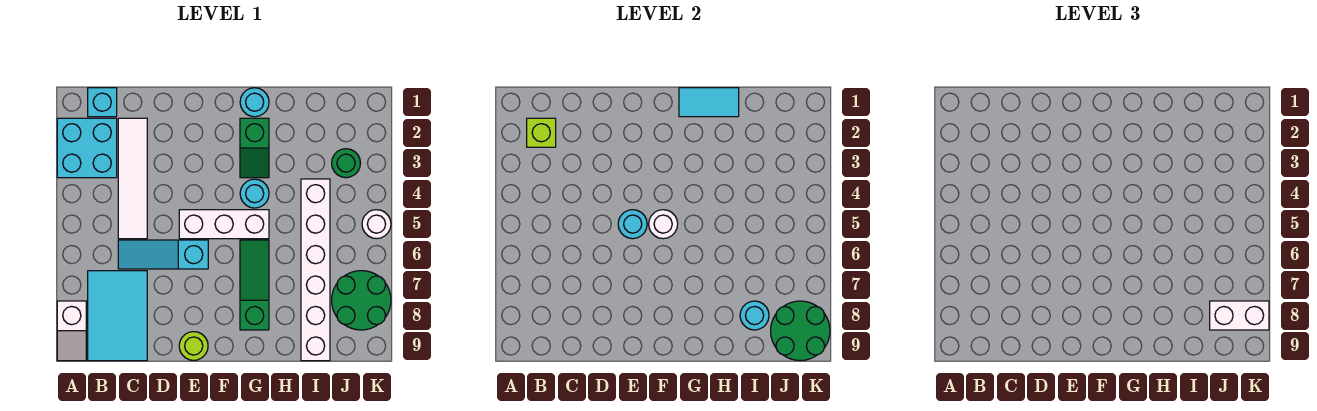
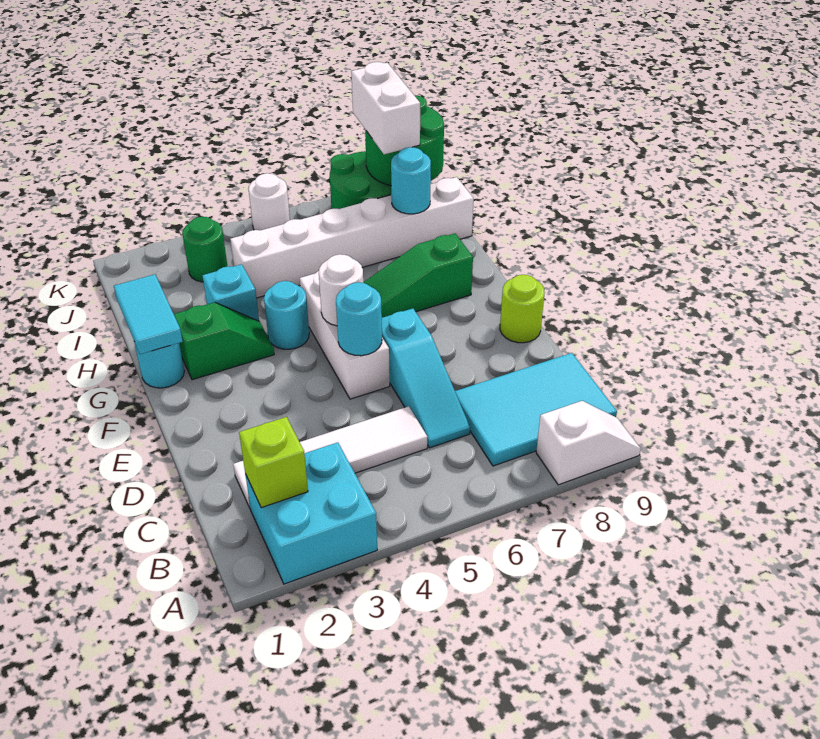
cyan brick B1 level 1 -> cyan brick H3 level 1

